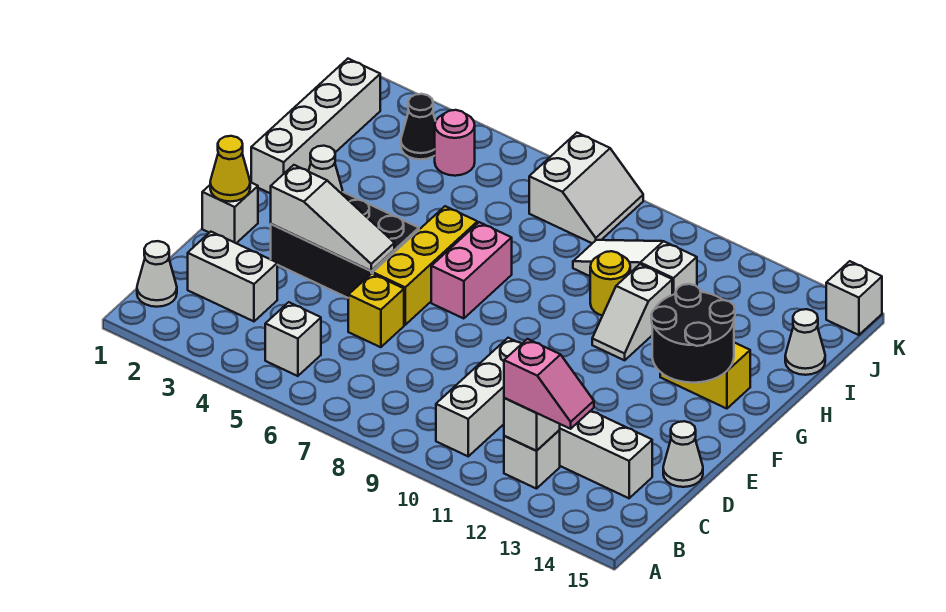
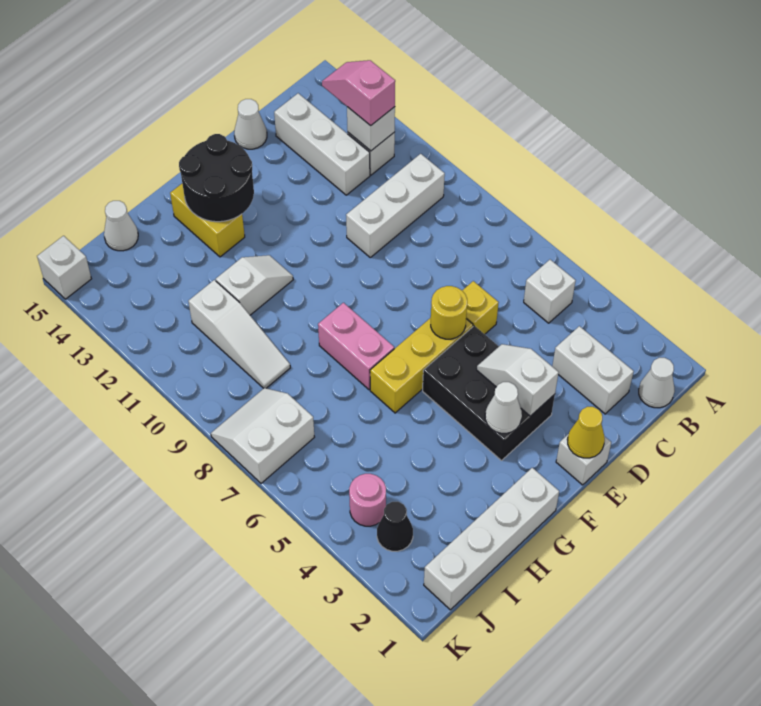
white slope E3:E5 level 2 top 3 -> white slope E3:E4 level 2 top 3
pink brick F7:G7 level 1 -> pink brick G7:G8 level 1
yellow round brick H10 level 1 -> yellow round brick E6 level 2

